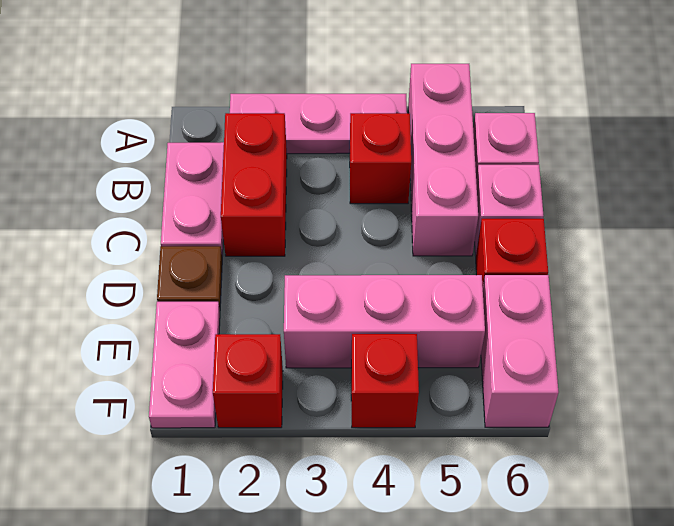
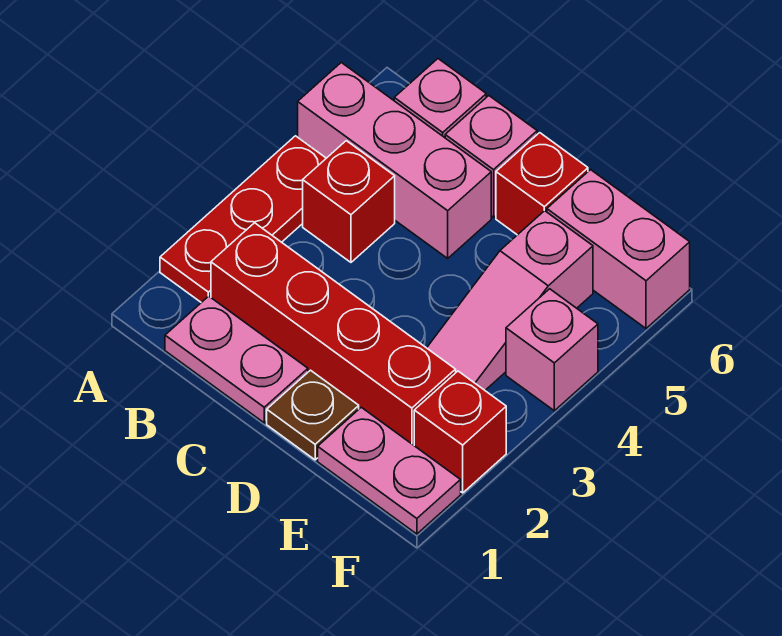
pink plate A2:A4 level 1 -> red plate A2:A4 level 1
red brick B2:C2 level 1 -> red brick B2:E2 level 1
pink brick E3:E5 level 1 -> pink slope E3:E5 level 1 top 5
red brick F4 level 1 -> pink brick F4 level 1

